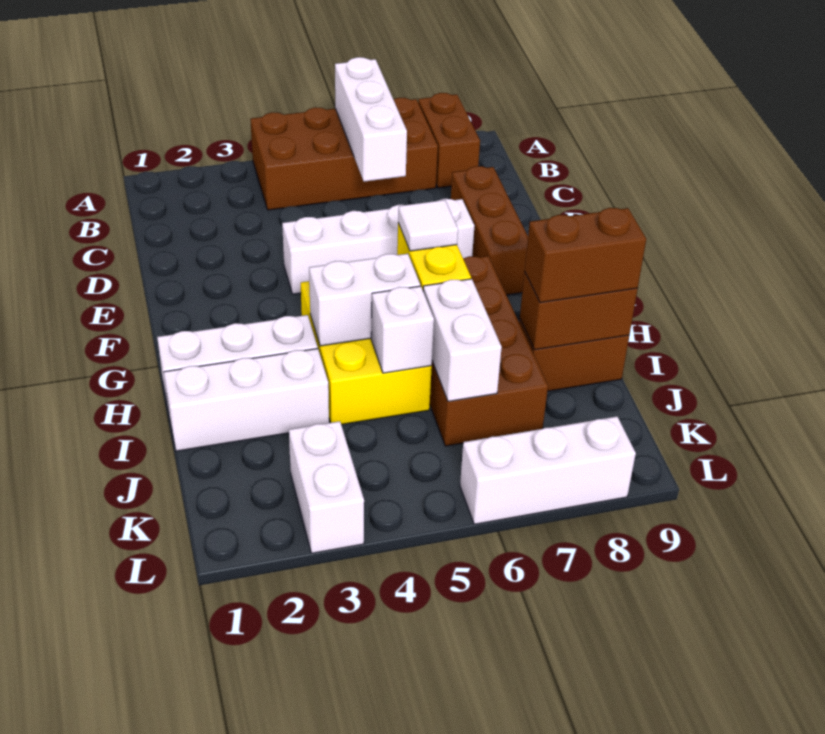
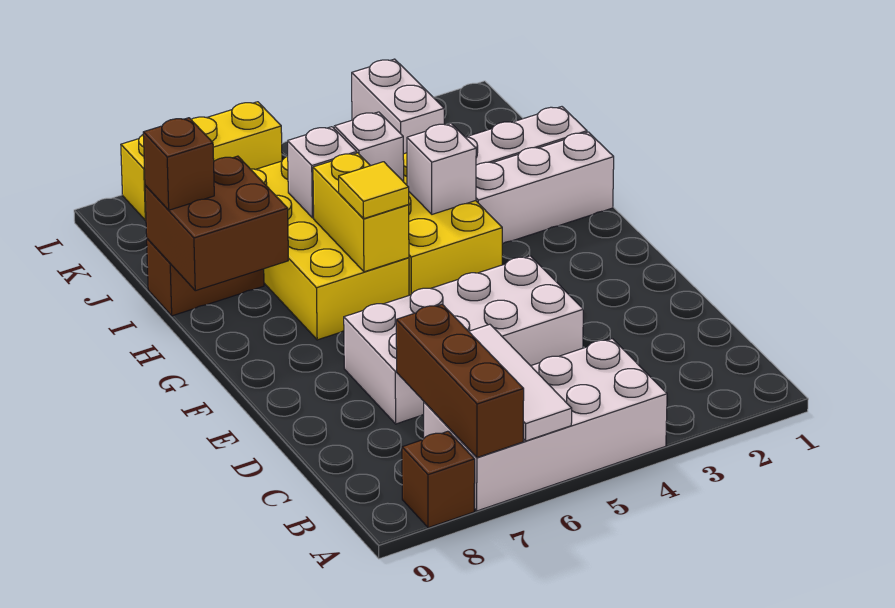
brown brick A4:B7 level 1 -> white brick A4:B7 level 1
white brick A6:C6 level 2 -> white tile A6:C6 level 2
brown brick A8:B8 level 1 -> brown brick A8 level 1
brown brick D8:F8 level 1 -> brown brick A7:C7 level 2
white brick E4:E7 level 1 -> white brick D4:E7 level 1
brown brick G6:J7 level 1 -> yellow brick G6:J7 level 1
white tile G6 level 3 -> yellow tile G6 level 3
white brick H4:H5 level 2 -> white brick H4 level 2
white brick I6:J6 level 2 -> white brick I6 level 2
brown brick I8:I9 level 2 -> brown brick H8:I9 level 2
brown brick I8:I9 level 3 -> brown brick I9 level 3
white brick L6:L8 level 1 -> yellow brick L6:L8 level 1

